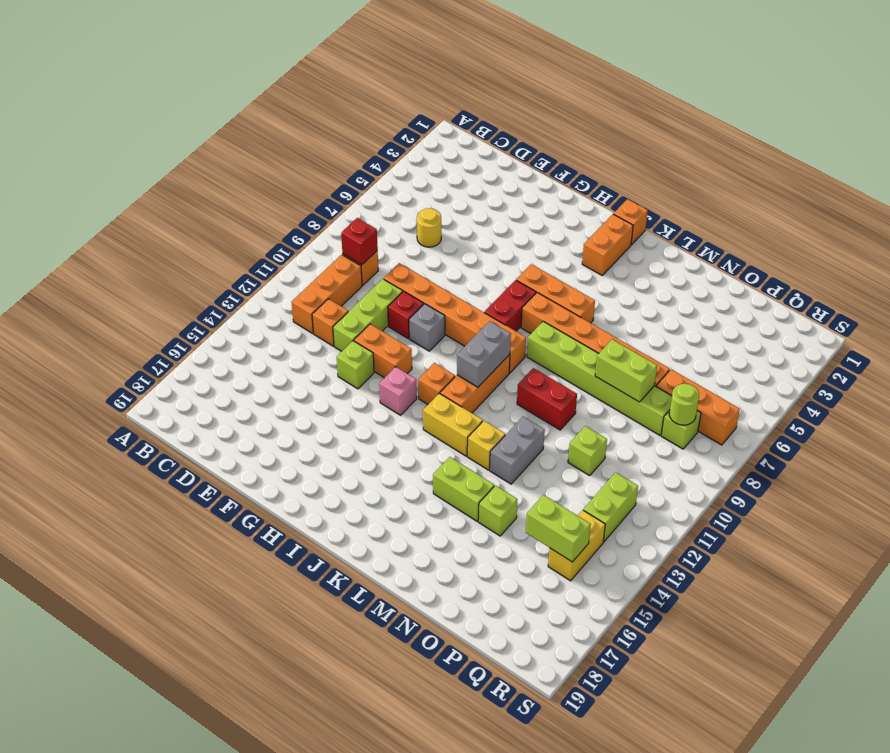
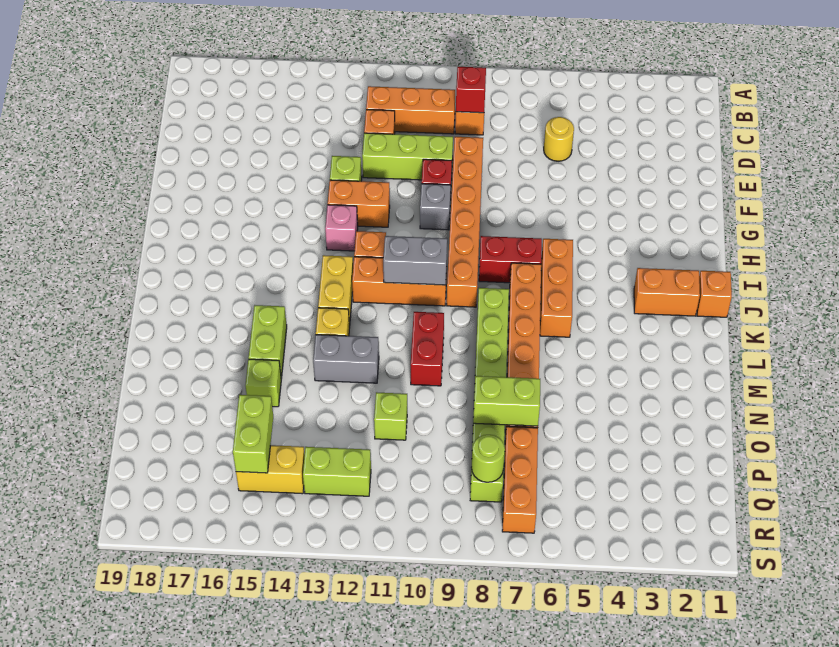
orange brick F12:G12 level 1 -> orange brick G12:G13 level 1
lime brick N8:O8 level 2 -> lime brick O7:O8 level 2

